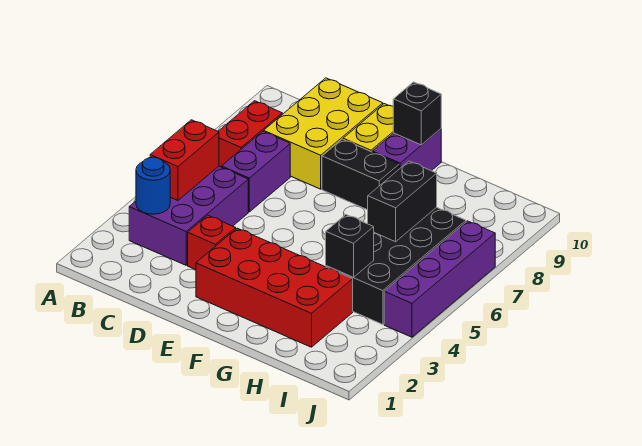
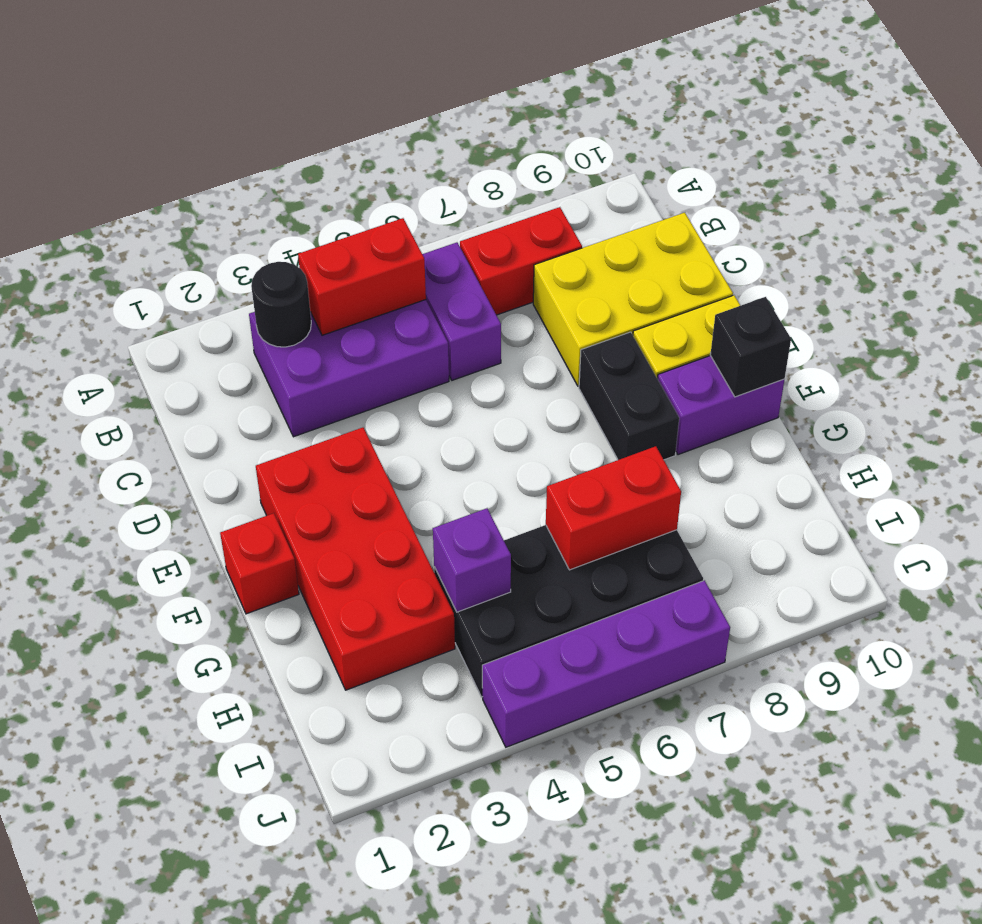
blue round brick B3 level 2 -> black round brick B3 level 2
purple brick C6:C7 level 1 -> purple brick B6:C6 level 1
red brick D3 level 1 -> red brick F1 level 1
black brick H4 level 2 -> purple brick H4 level 2
black brick H6:H7 level 2 -> red brick H6:H7 level 2

